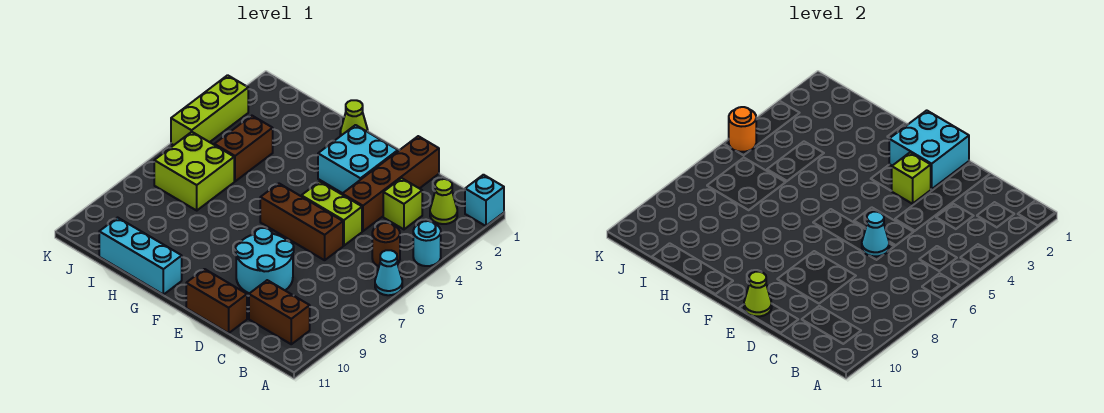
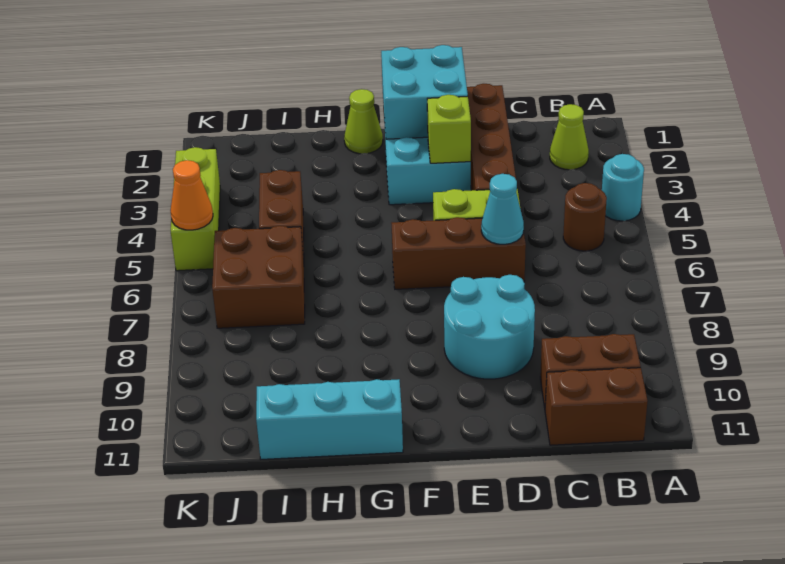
cyan brick A1 level 1 -> none
cyan cone A6 level 1 -> none
lime brick C3 level 1 -> none
brown brick D11:E11 level 1 -> brown brick B11:C11 level 1
lime cone E11 level 2 -> none
lime brick I6:J7 level 1 -> brown brick I6:J7 level 1
orange round brick K5 level 2 -> orange cone K5 level 2

